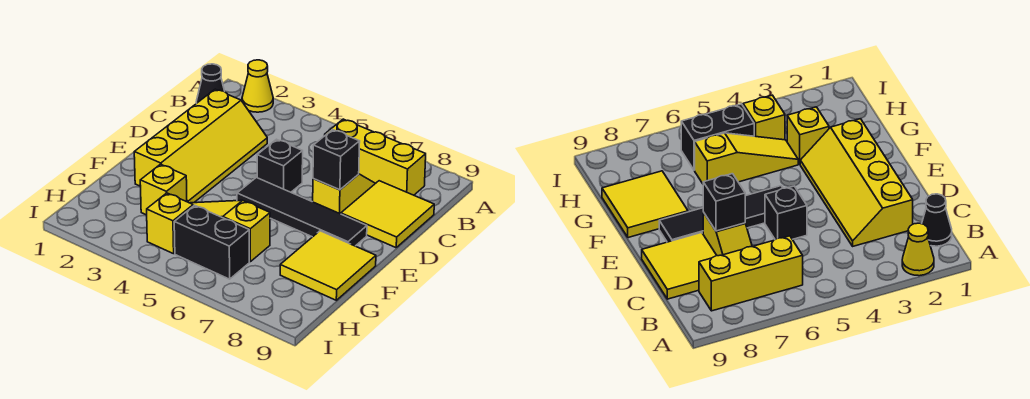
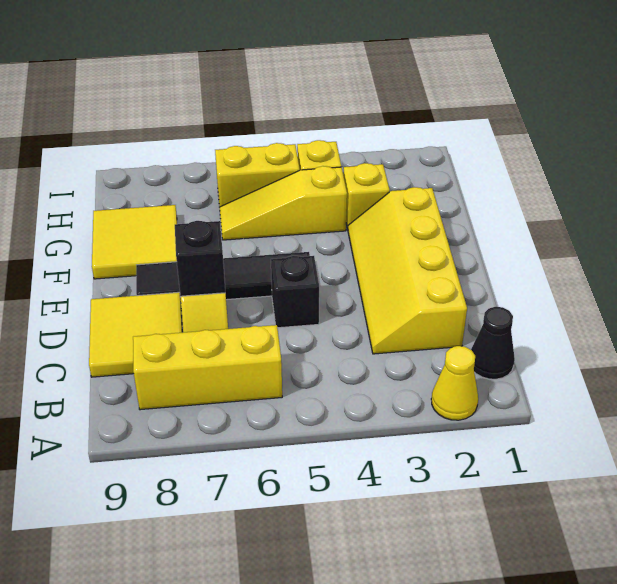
yellow slope G4:G6 level 1 top 6 -> yellow slope G4:G6 level 1 top 4
black brick H5:H6 level 1 -> yellow brick H5:H6 level 1

